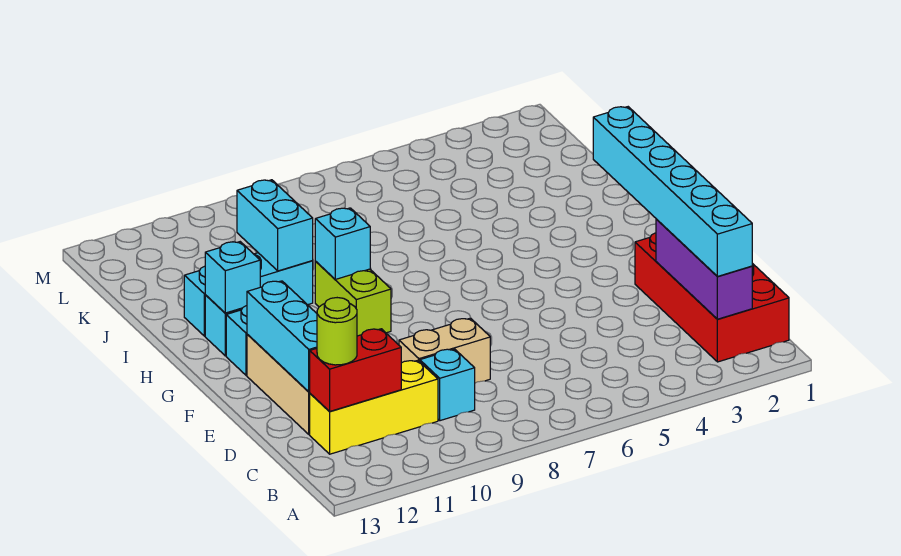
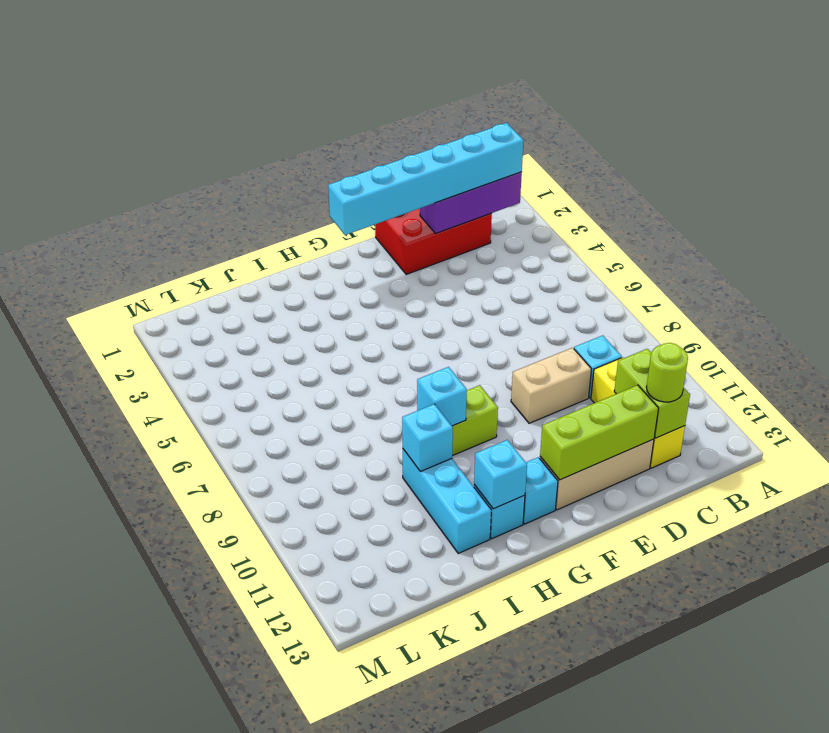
red brick B1:E2 level 1 -> red brick C1:E2 level 1
red brick C11:C12 level 2 -> lime brick C11:C12 level 2
tan brick D8:D9 level 1 -> tan brick D9:E9 level 1
cyan brick D12:F12 level 2 -> lime brick D12:F12 level 2
cyan brick I10:J10 level 2 -> cyan brick I10 level 2

